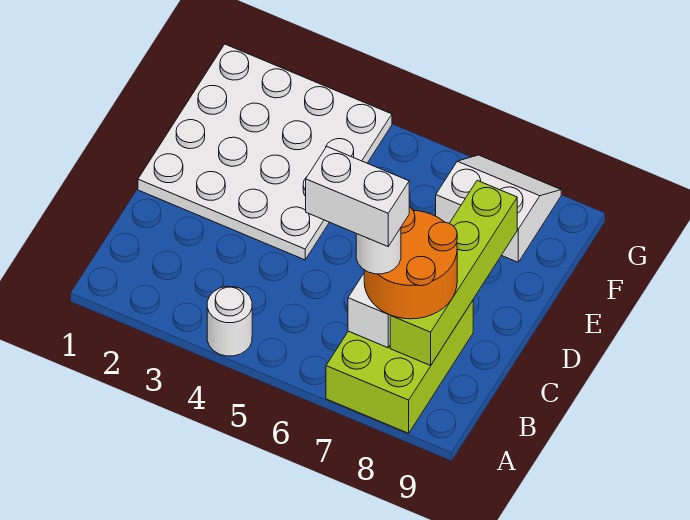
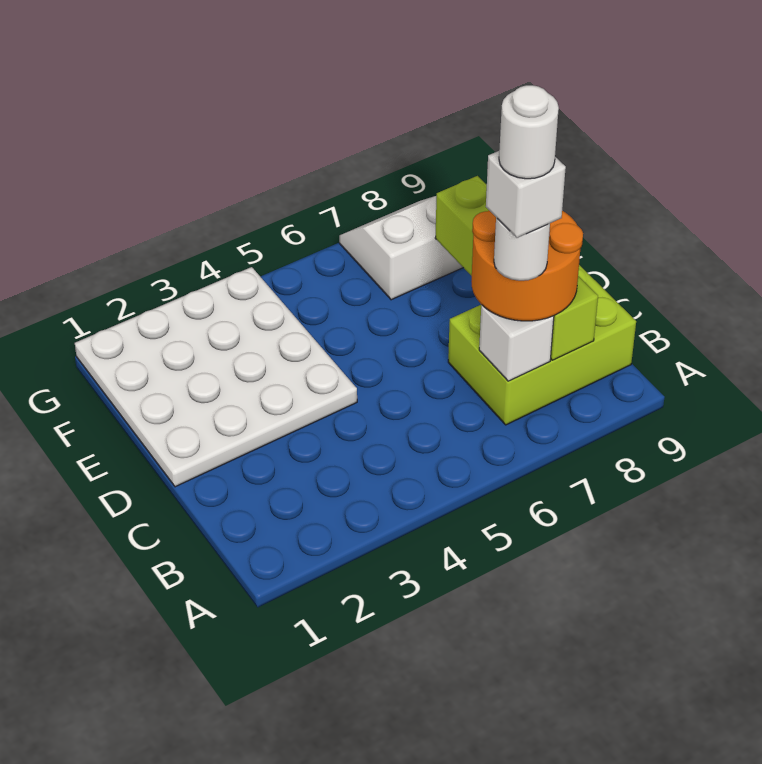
white round brick A4 level 1 -> white round brick B7 level 6
lime brick A7:C8 level 1 -> lime brick B7:C9 level 1
white brick B6:B7 level 5 -> white brick B7 level 5

